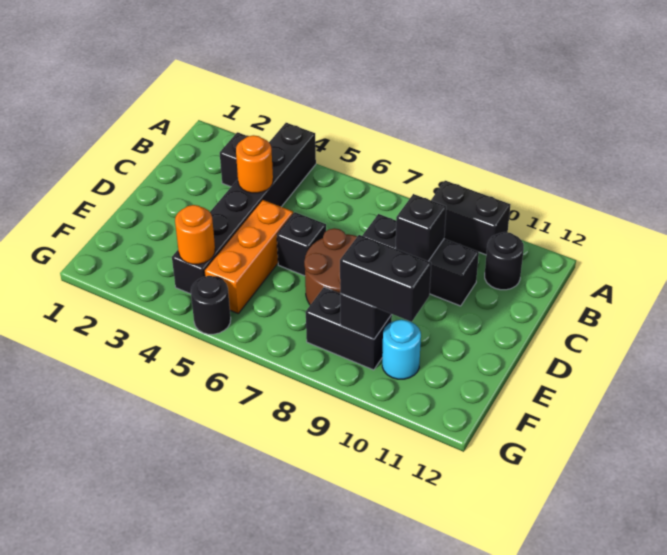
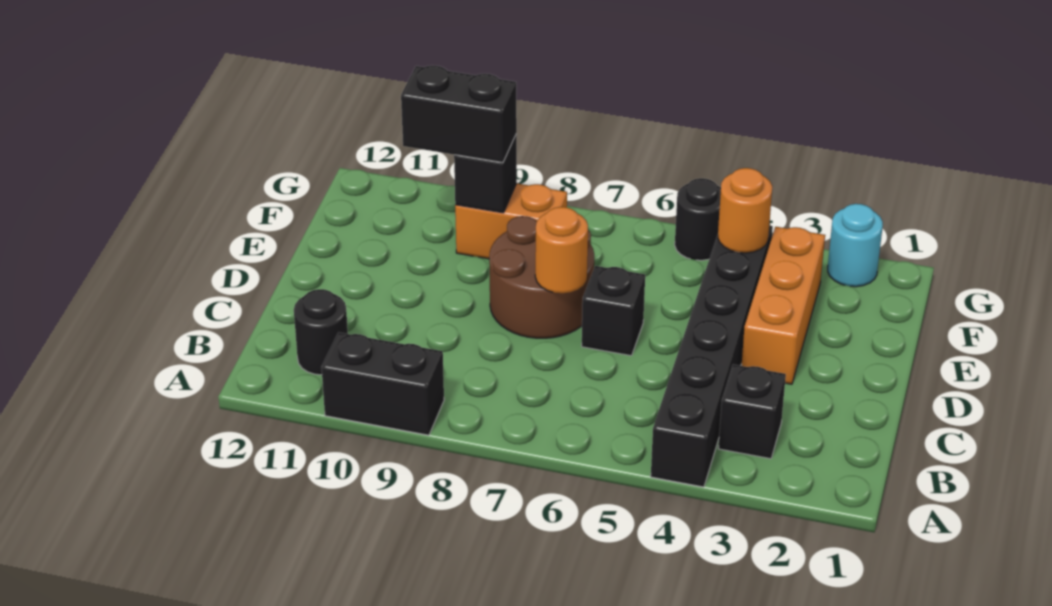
orange round brick C4 level 2 -> orange round brick D7 level 2
black brick C8:C10 level 1 -> none
black brick C9 level 2 -> none
orange brick D5:F5 level 1 -> orange brick D3:F3 level 1
black brick F8:F9 level 1 -> orange brick F8:F9 level 1
cyan round brick F10 level 1 -> cyan round brick G2 level 1

